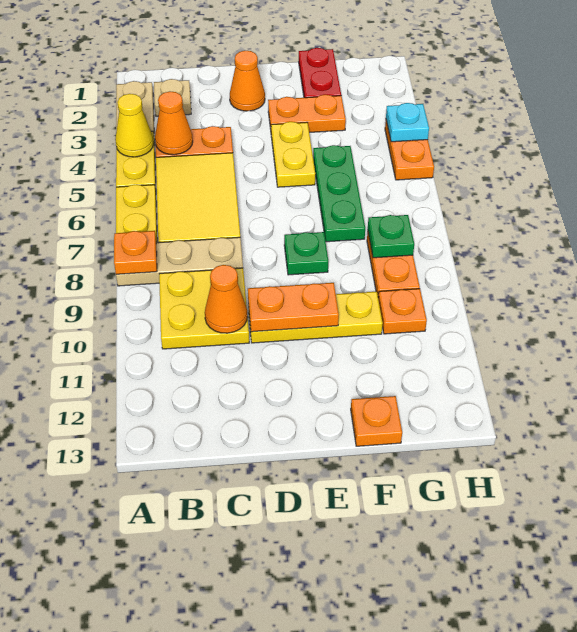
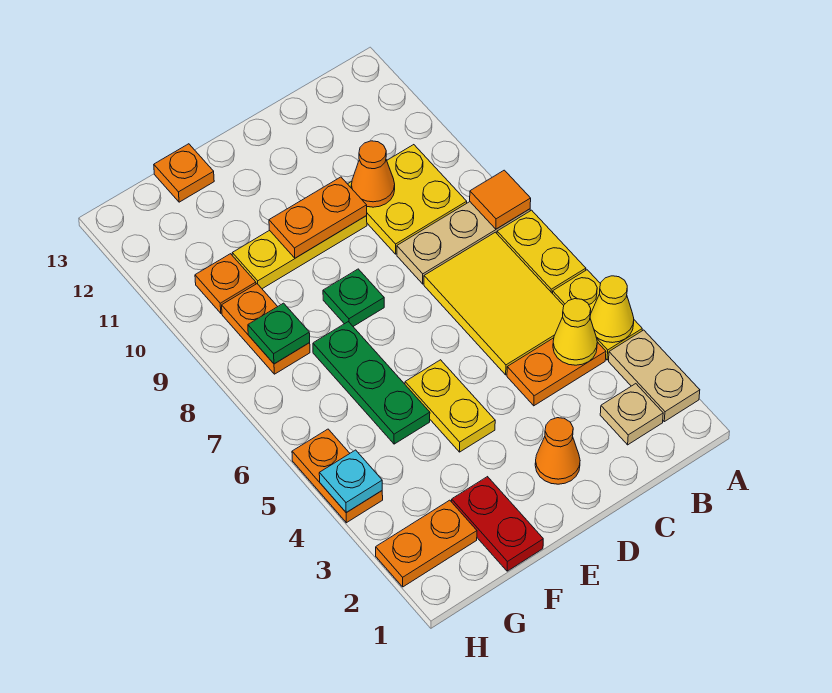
orange plate A8 level 2 -> orange tile A8 level 2
orange cone B4 level 2 -> yellow cone B4 level 2
orange plate E3:F3 level 1 -> orange plate G2:H2 level 1

